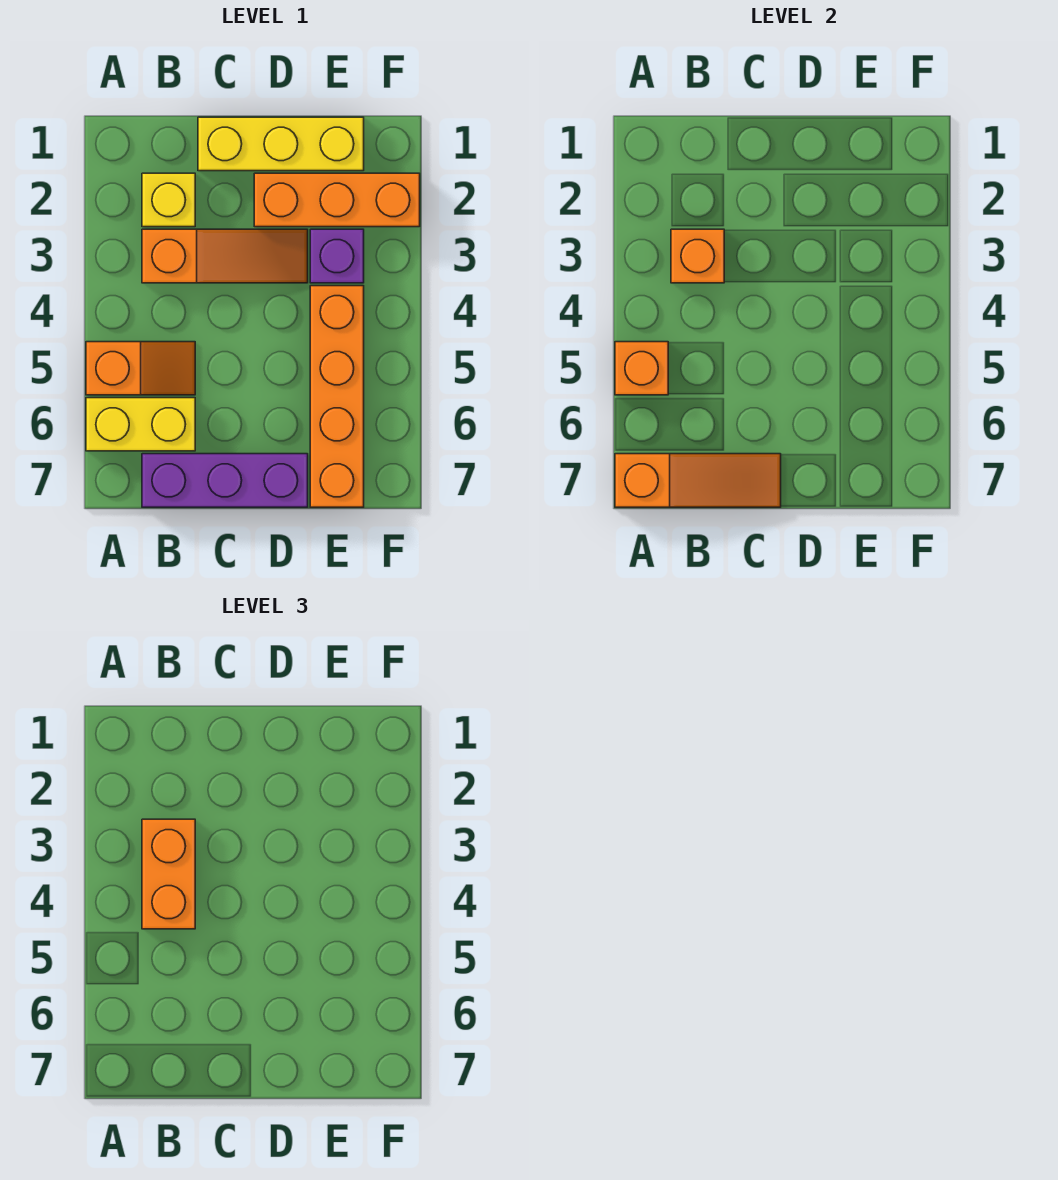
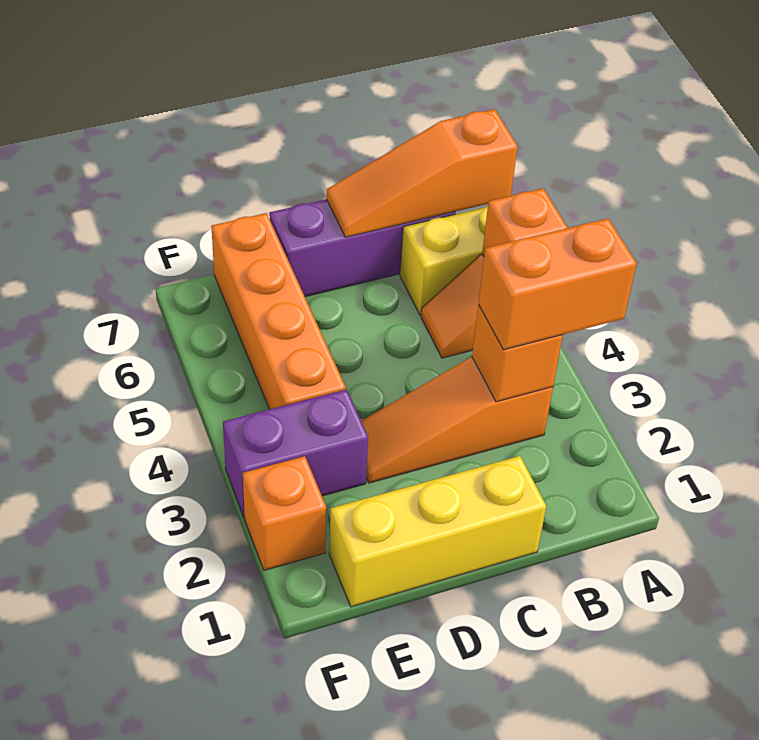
yellow brick B2 level 1 -> none
orange brick B3:B4 level 3 -> orange brick A3:B3 level 3
orange brick D2:F2 level 1 -> orange brick F2 level 1
purple brick E3 level 1 -> purple brick E3:F3 level 1

